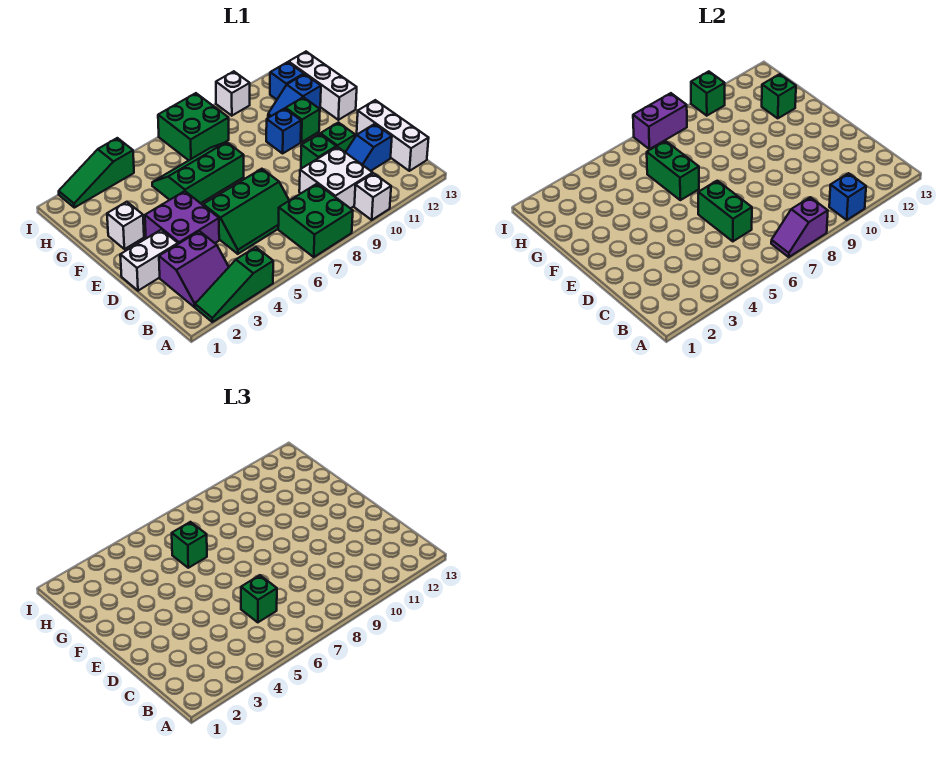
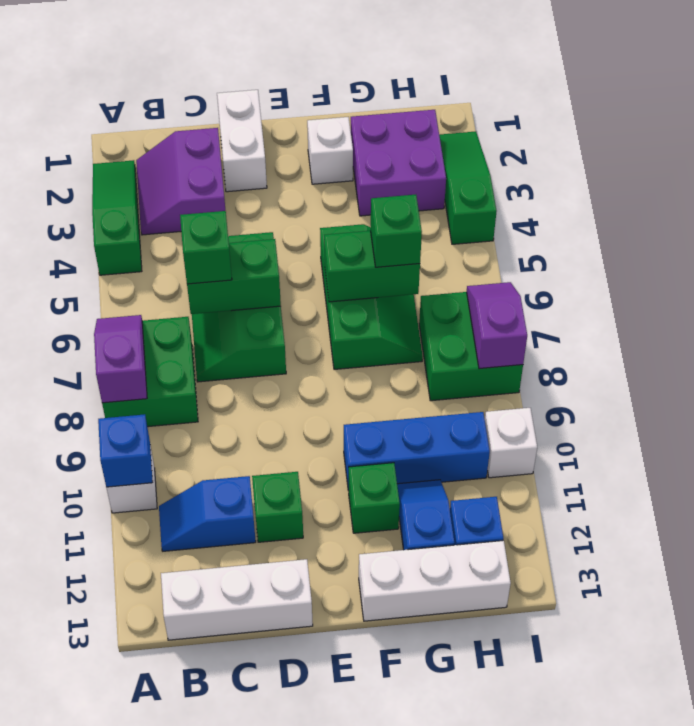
white brick B9:C10 level 1 -> none
blue slope C11:C12 level 1 top 12 -> blue slope B11:C11 level 1 top C
purple brick D3:E4 level 1 -> purple brick G2:H3 level 1
green brick D10 level 1 -> none
blue brick F10 level 1 -> blue brick F10:H10 level 1
green brick G12 level 2 -> none
purple brick I7:I8 level 2 -> purple slope I7:I8 level 2 top 8
green brick I10 level 2 -> none

